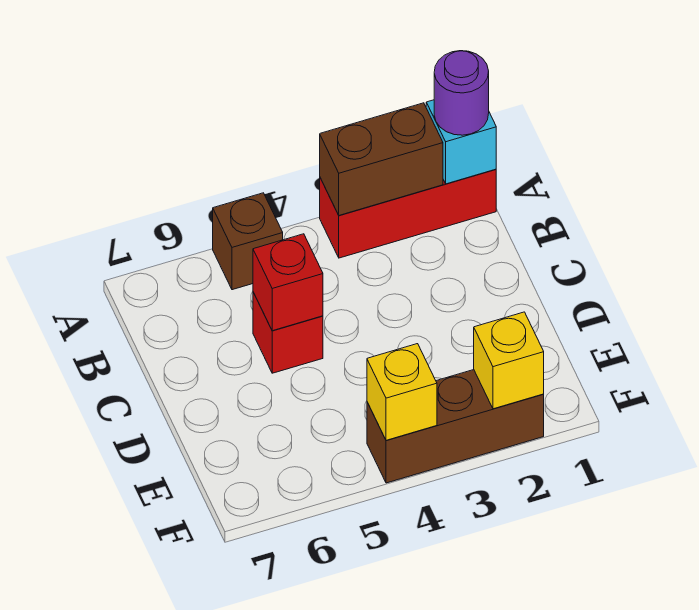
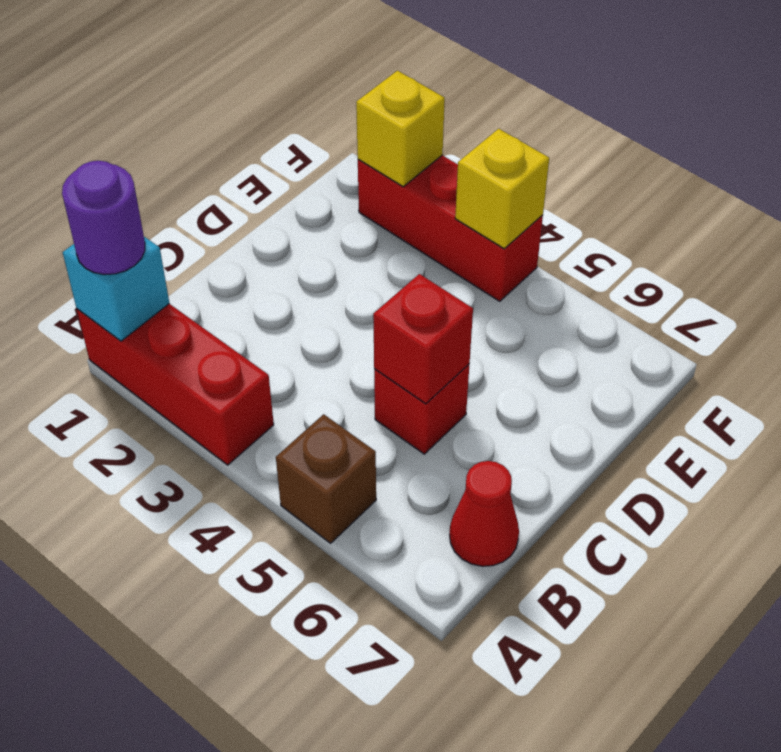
brown brick A2:A3 level 2 -> none
none -> red cone B7 level 1
brown brick F2:F4 level 1 -> red brick F2:F4 level 1

